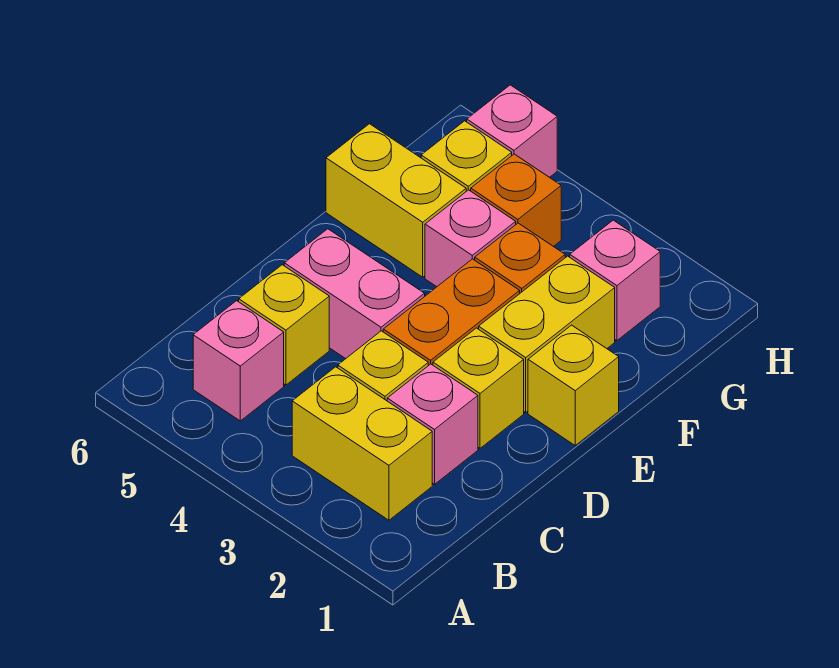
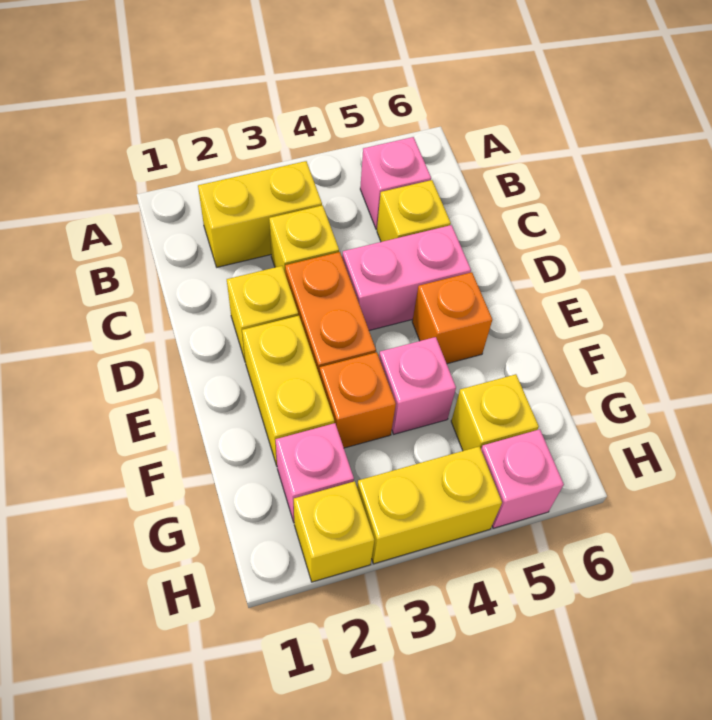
pink brick C2 level 1 -> none
yellow brick E1 level 1 -> yellow brick H2 level 1
yellow brick F5:F6 level 1 -> yellow brick H3:H4 level 1
orange brick G4 level 1 -> orange brick E5 level 1

